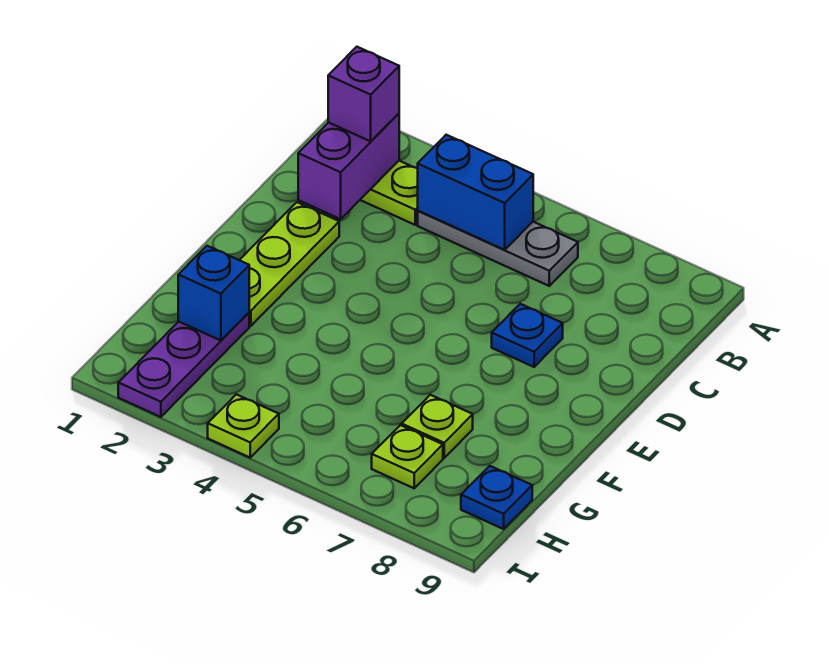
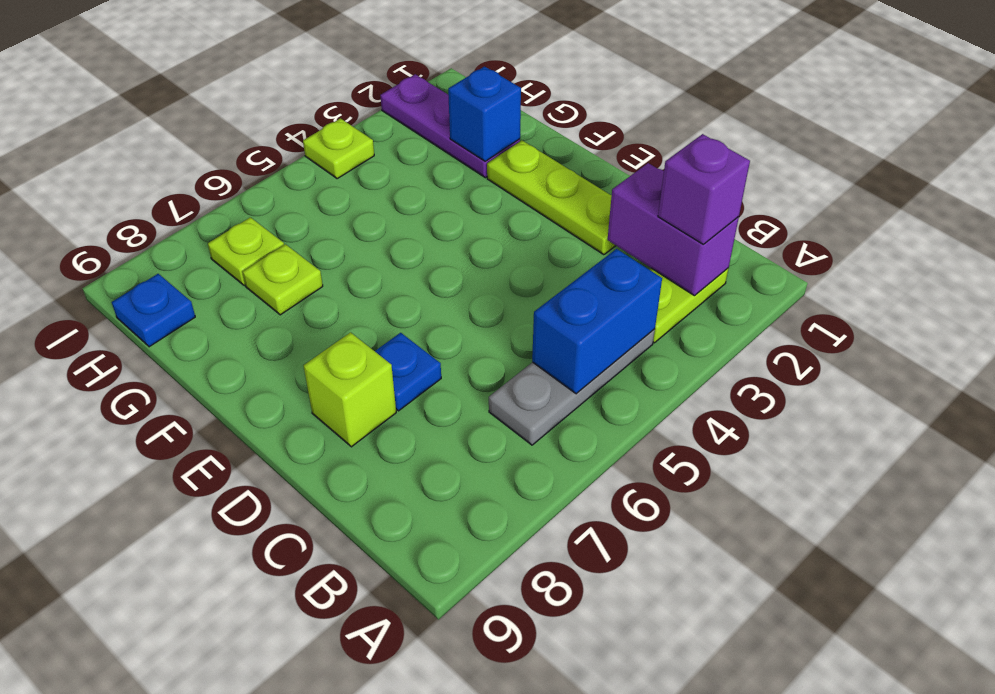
none -> lime brick D8 level 1

